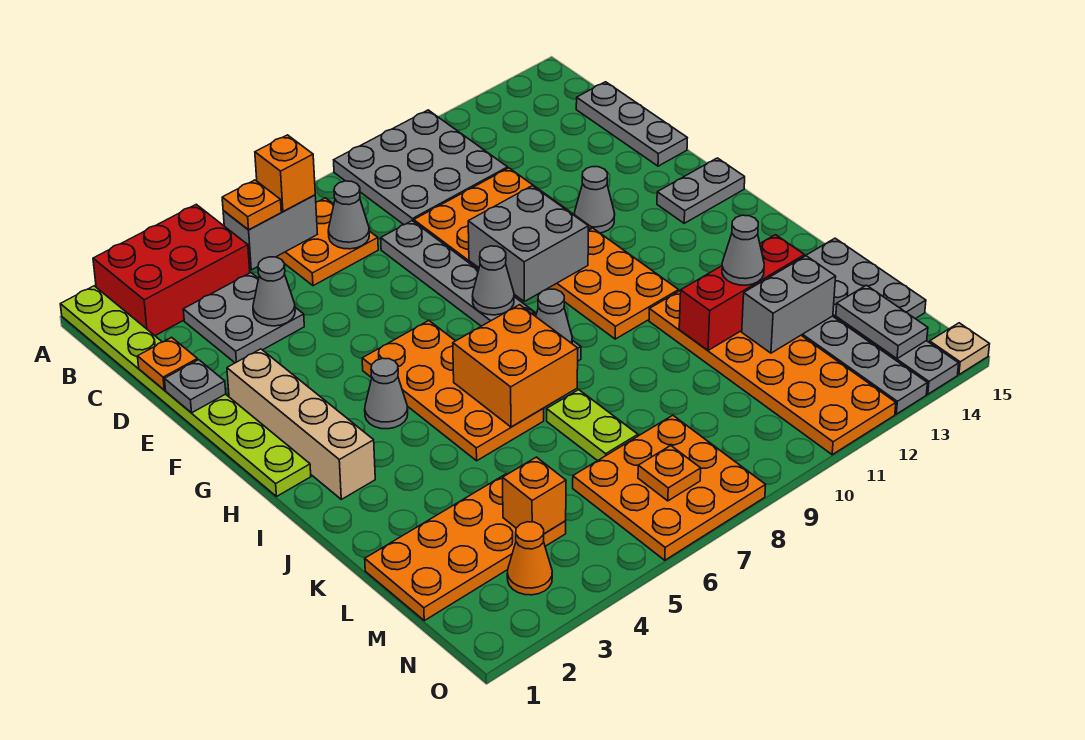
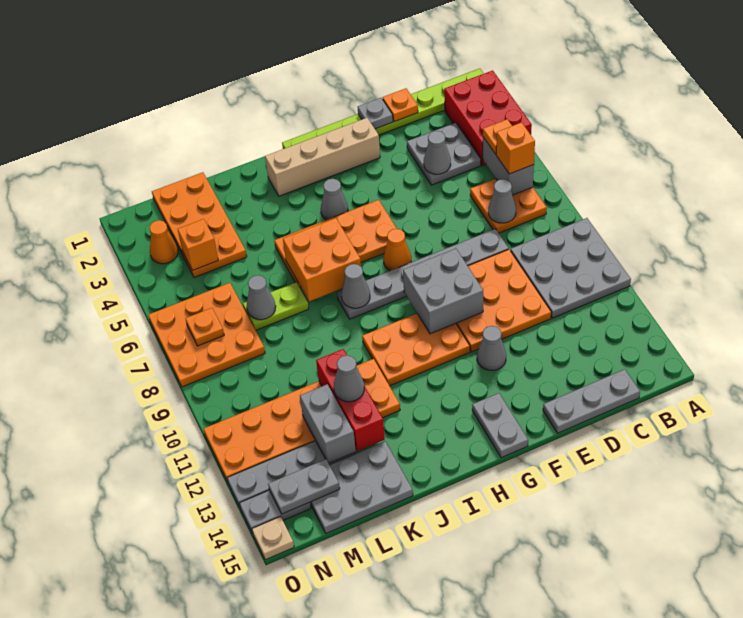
none -> orange cone G7 level 1
grey cone G8 level 2 -> grey cone L7 level 2

